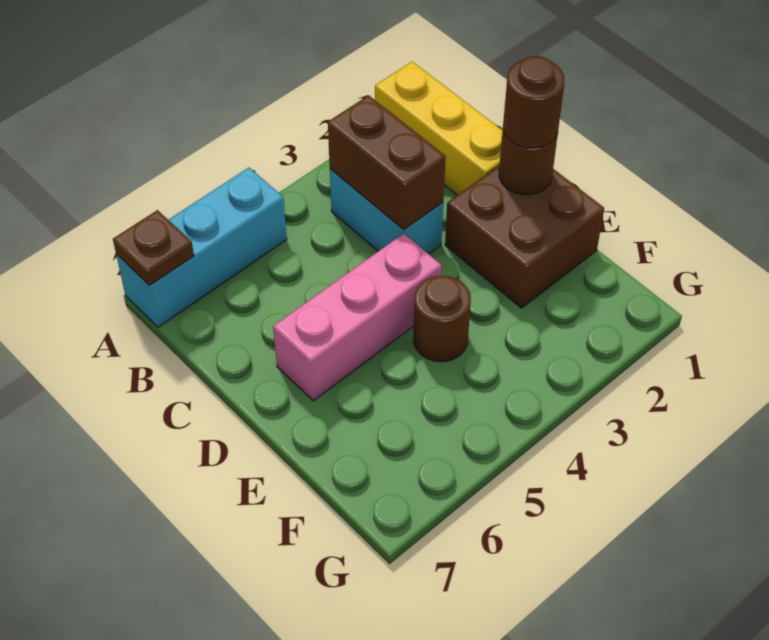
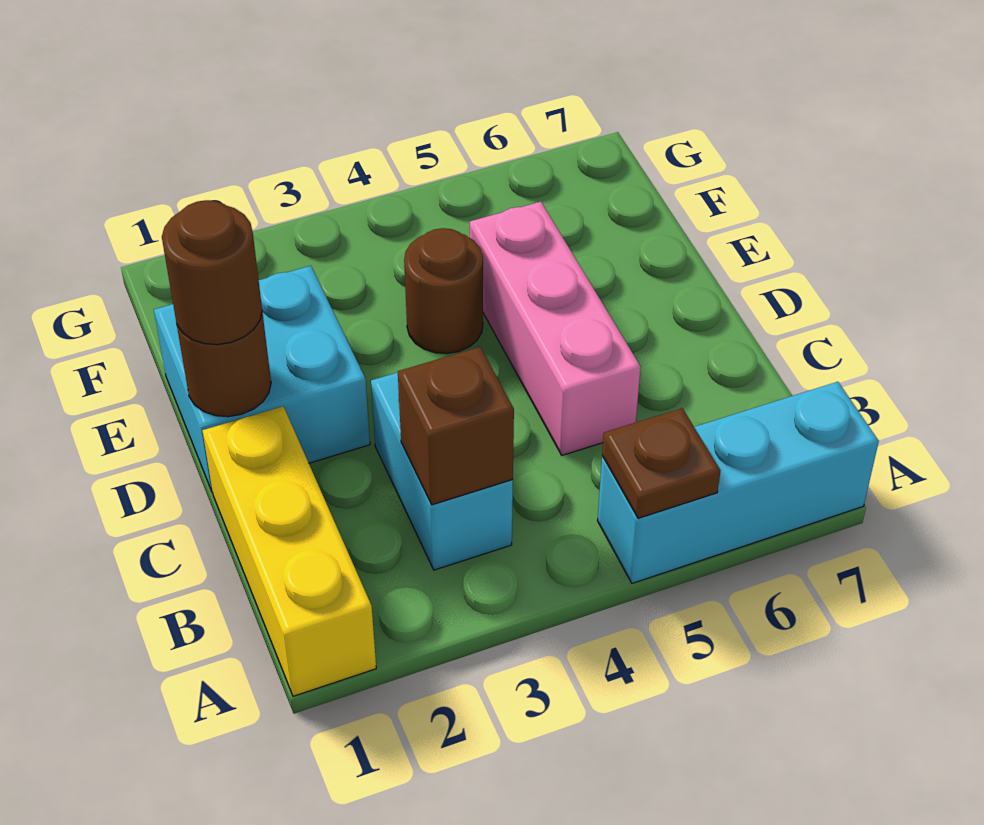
brown plate A7 level 2 -> brown plate A5 level 2
brown brick B3:C3 level 2 -> brown brick B3 level 2
brown brick D1:E2 level 1 -> cyan brick D1:E2 level 1
pink brick D4:D6 level 1 -> pink brick C5:E5 level 1

